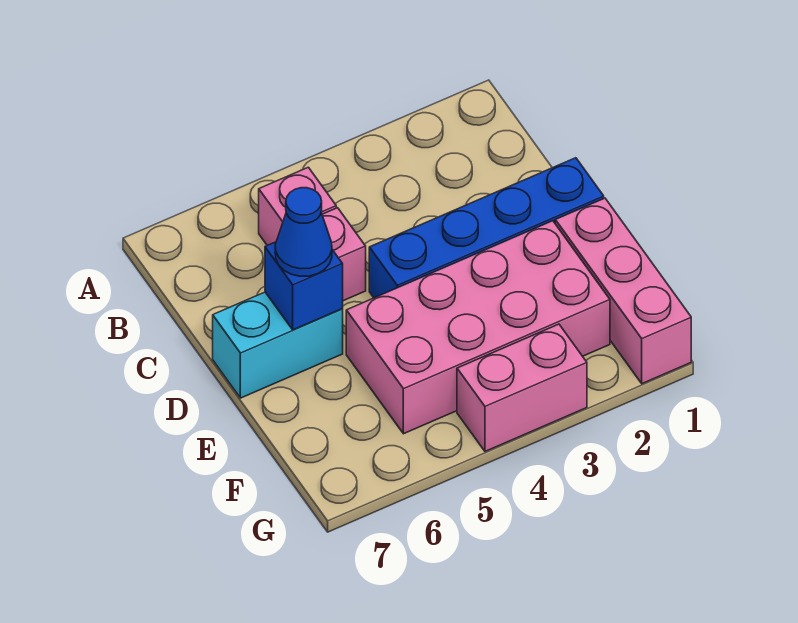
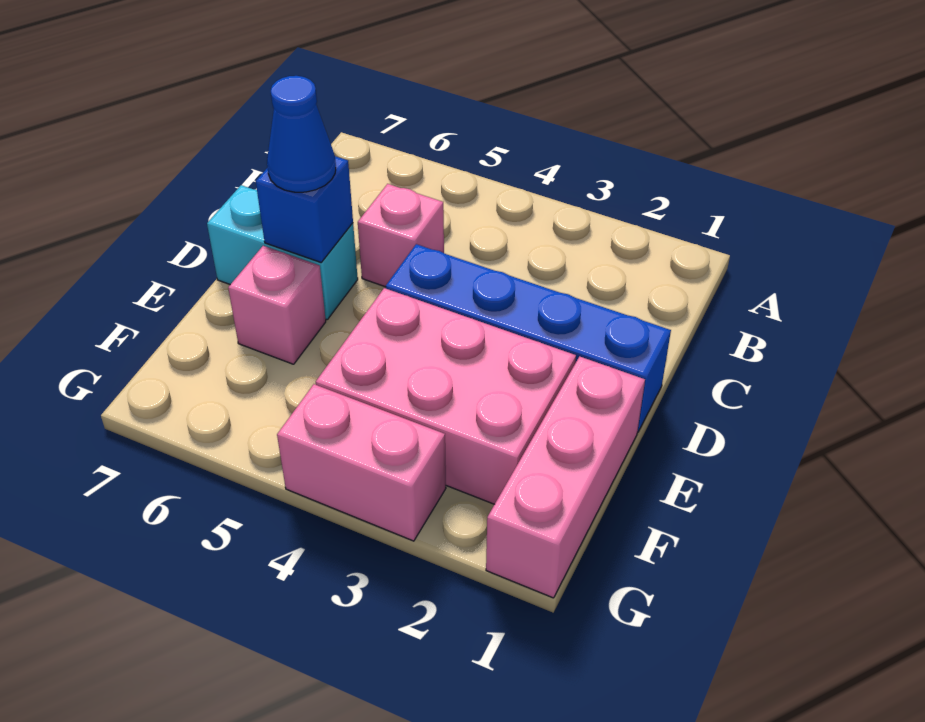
pink brick B5 level 1 -> pink brick E6 level 1
pink brick E2:F5 level 1 -> pink brick E2:F4 level 1

